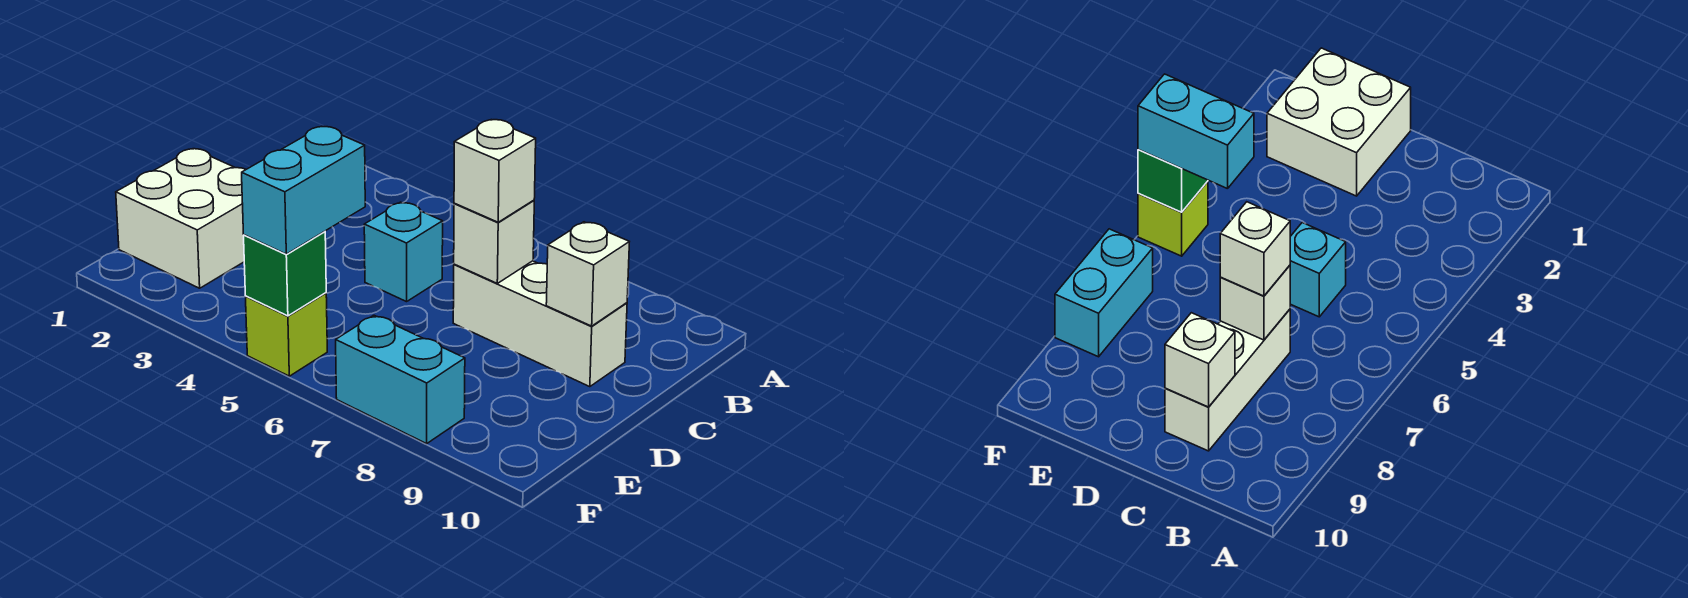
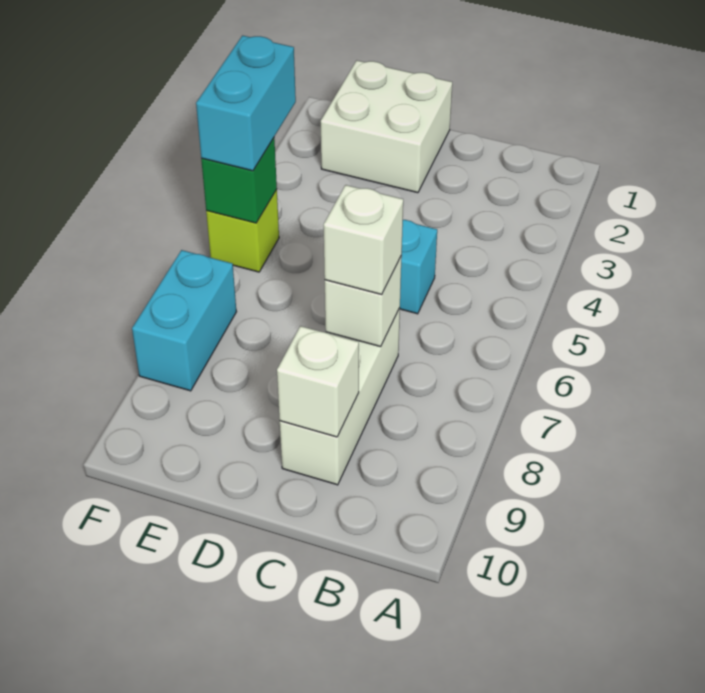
cyan brick E5:F5 level 3 -> cyan brick F4:F5 level 3

